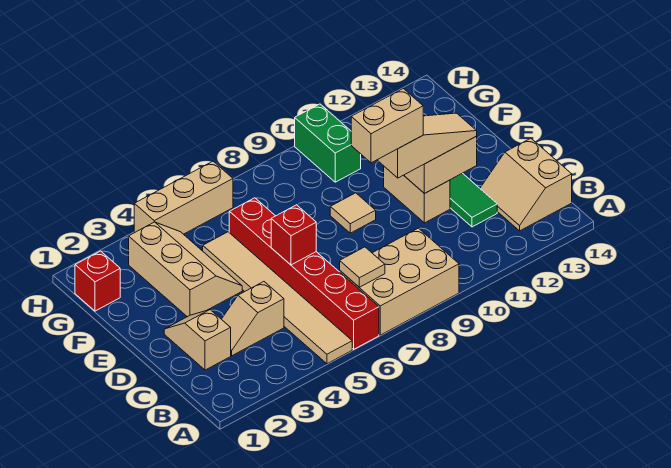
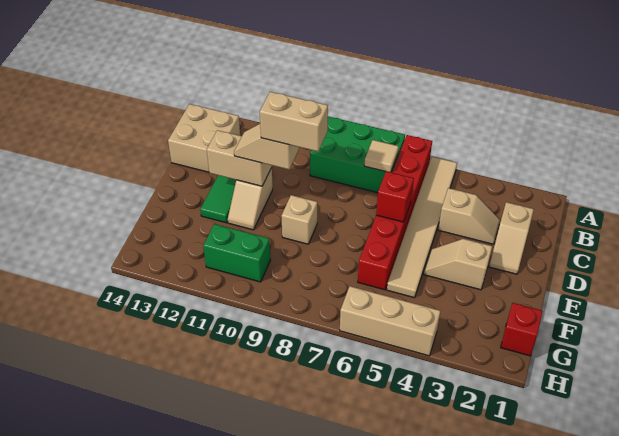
tan brick A7:B9 level 1 -> green brick A7:B9 level 1
tan slope B13:C14 level 1 top 14 -> tan brick B13:C14 level 1
tan slope D10:D12 level 3 top 10 -> tan slope D10:D11 level 3 top 10
tan brick D11:E11 level 1 -> tan slope D11:E11 level 1 top D
tan slope E3:G4 level 1 top 3 -> tan slope E3:E4 level 1 top 3
tan tile E9 level 1 -> tan brick E9 level 1
green brick G10:H10 level 1 -> green brick G10:G11 level 1

